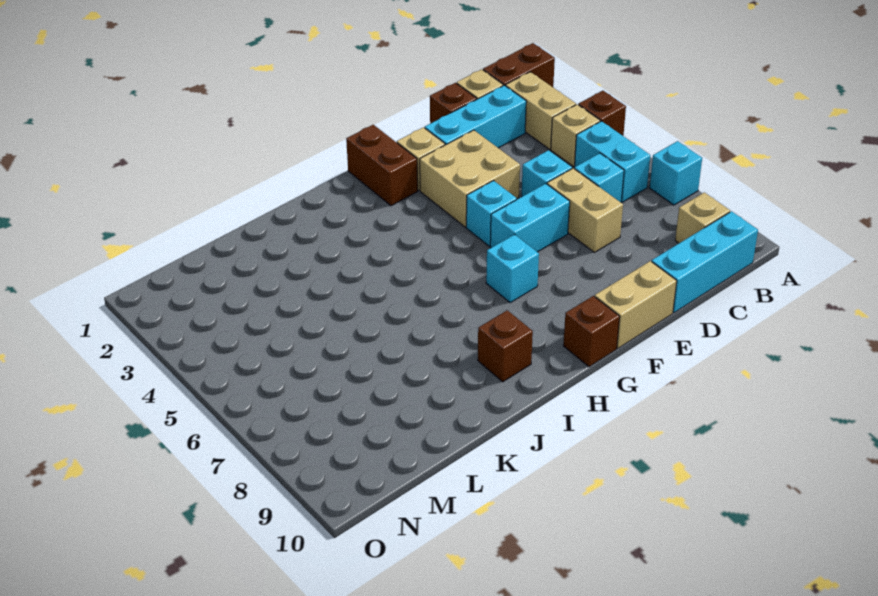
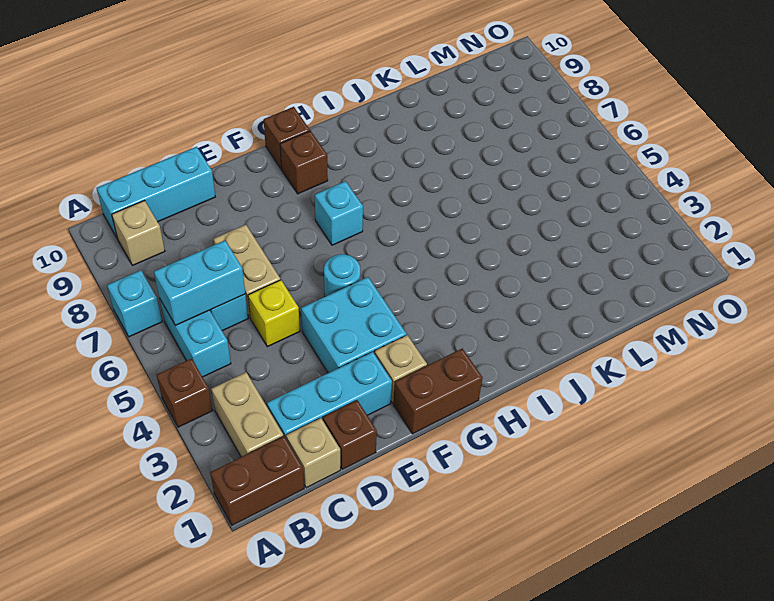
tan brick B4 level 1 -> none
cyan brick D5 level 1 -> yellow brick D5 level 1
tan brick E3:F4 level 1 -> cyan brick E3:F4 level 1
cyan brick E6:F6 level 1 -> cyan brick B6:C6 level 2
tan brick E10:F10 level 1 -> none
cyan brick F5 level 1 -> cyan round brick F5 level 1
brown brick G1:G2 level 1 -> brown brick F1:G1 level 1
brown brick I9 level 1 -> brown brick G9 level 1

